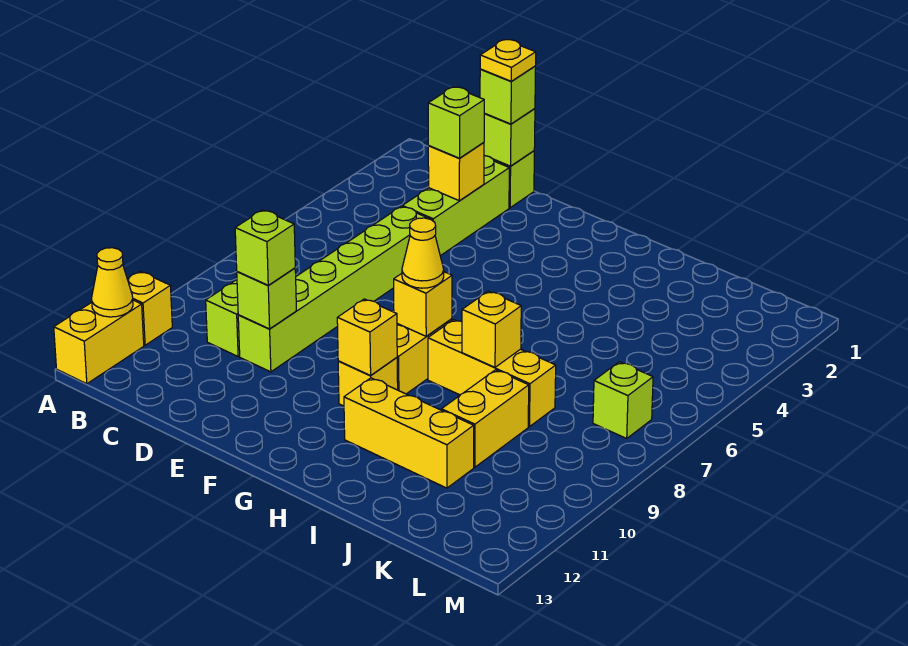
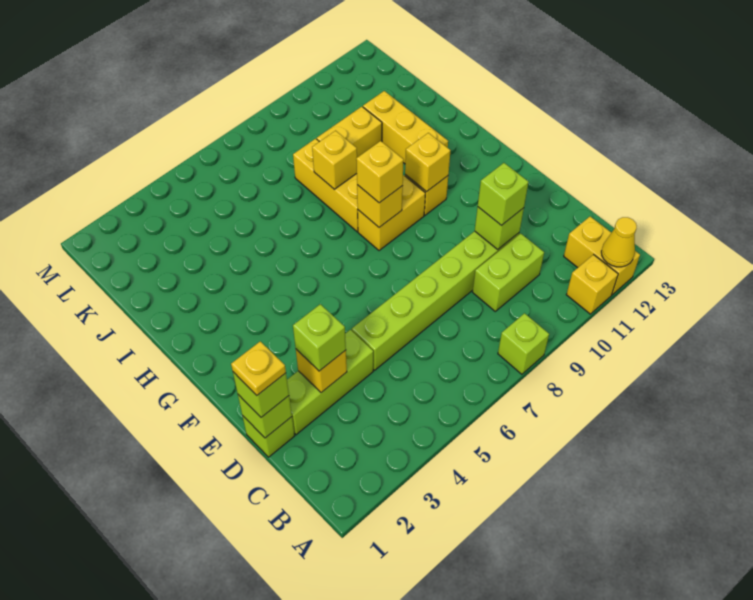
yellow brick A12:A13 level 1 -> yellow brick A12:B12 level 1
yellow cone G8 level 3 -> yellow brick G8 level 3
lime brick L7 level 1 -> lime brick A8 level 1

